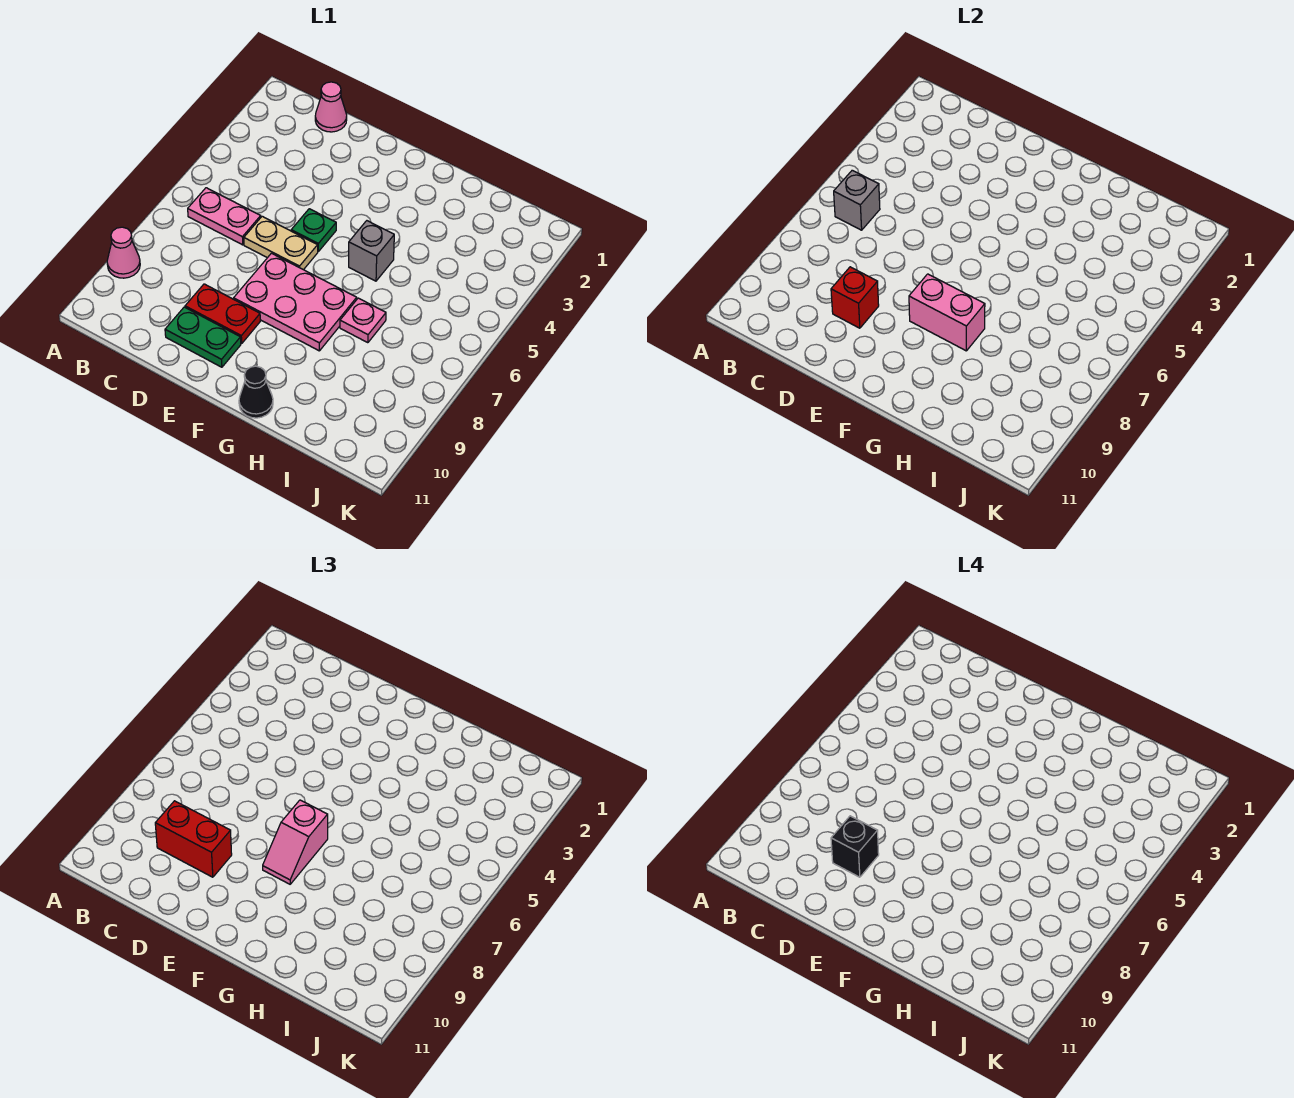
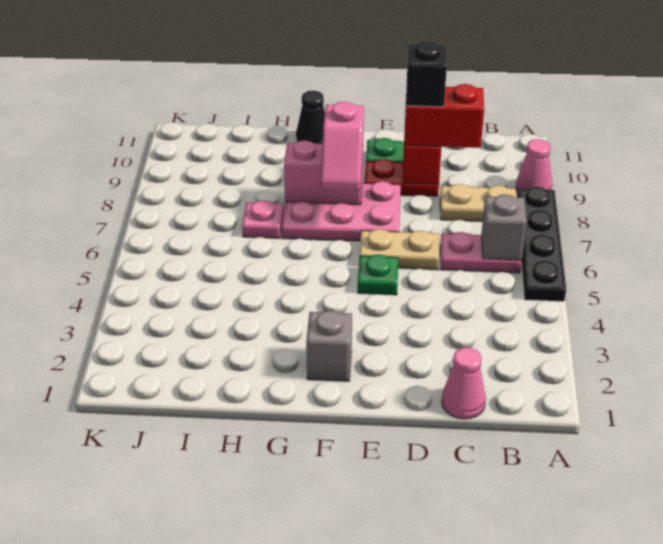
none -> black plate A5:A8 level 1
none -> tan plate B8:C8 level 1
pink slope F7:F8 level 3 top 7 -> pink slope F7:F8 level 3 top 8
grey brick G5 level 1 -> grey brick F2 level 1

